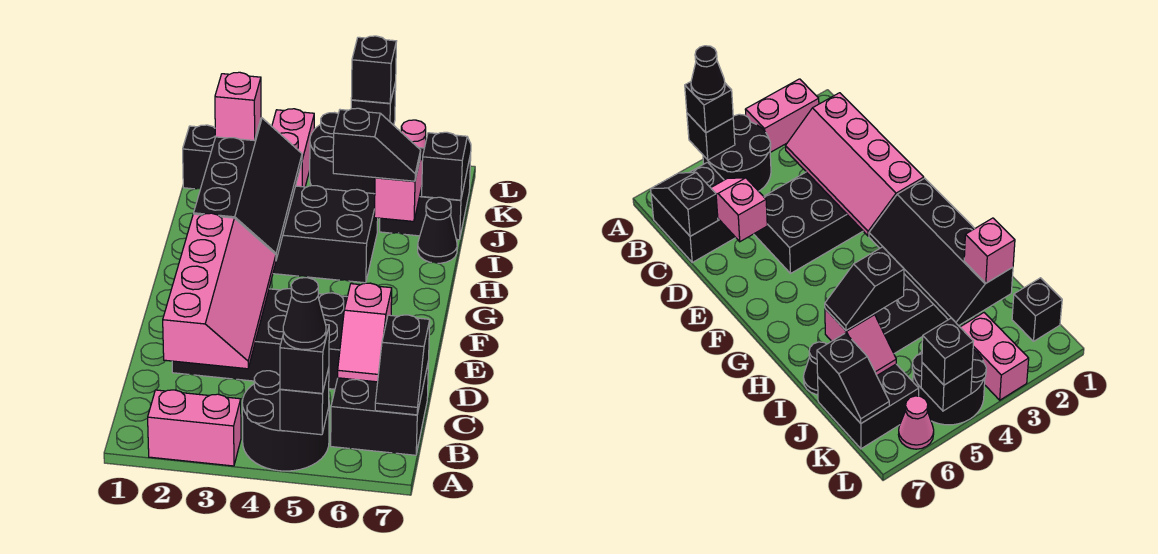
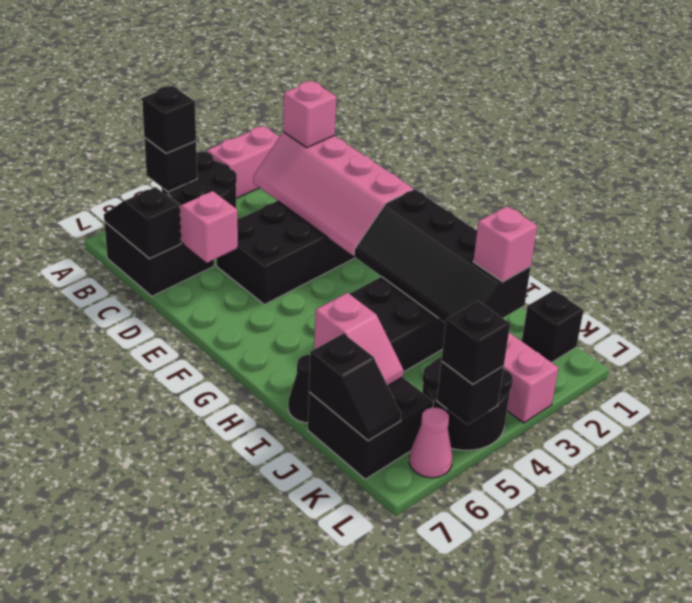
black cone A5 level 4 -> none
none -> pink brick C2 level 3
black slope I5:I6 level 3 top 5 -> none

